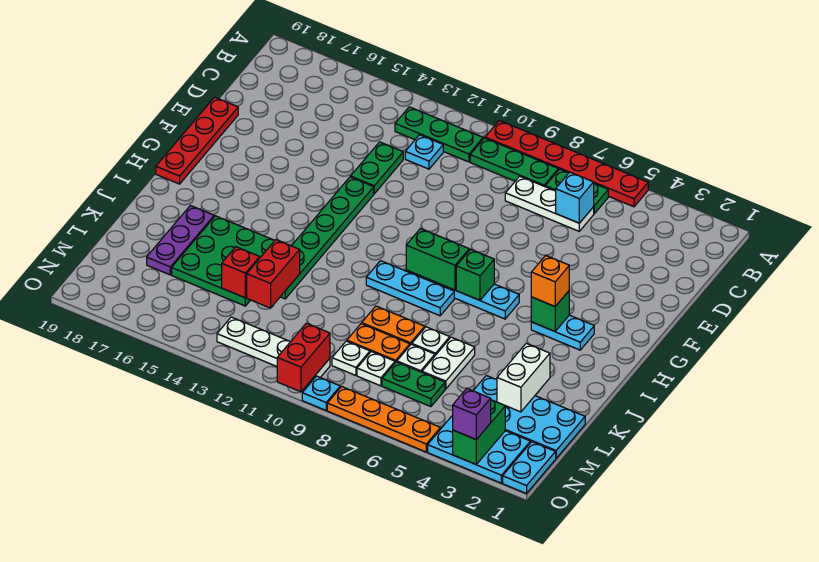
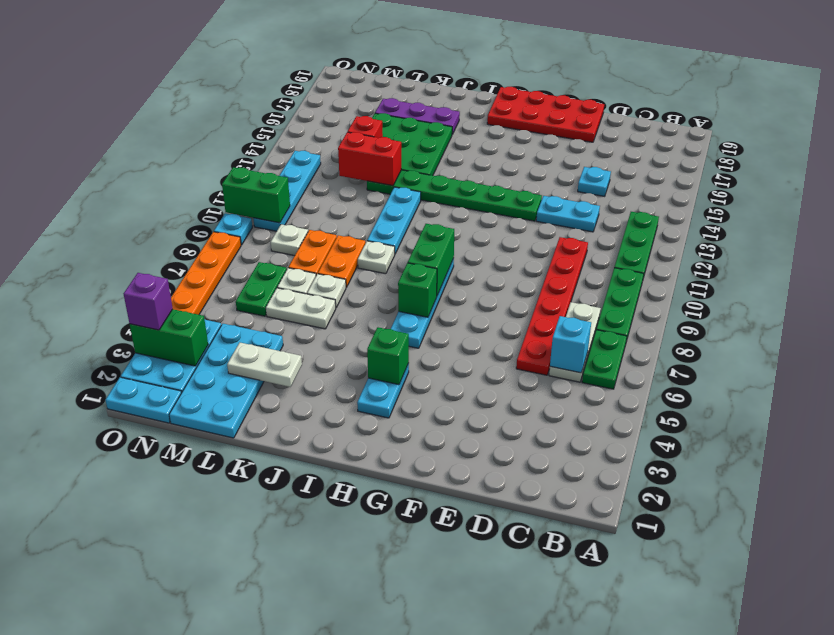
red plate A5:A10 level 1 -> red plate D6:D11 level 1
cyan plate C12 level 1 -> cyan plate D15 level 1
green plate D13:E13 level 1 -> cyan plate D13:E13 level 1
red plate E19:H19 level 1 -> red plate E18:H19 level 1
orange brick H4 level 3 -> none
cyan plate I8:I10 level 1 -> cyan plate J10:J12 level 1
white brick K3:L3 level 2 -> white plate K3:L3 level 2
white plate M8 level 1 -> white plate J9 level 1
white plate N10:N13 level 1 -> cyan plate N10:N13 level 1
red brick N10:O10 level 2 -> green brick N10:O10 level 2

